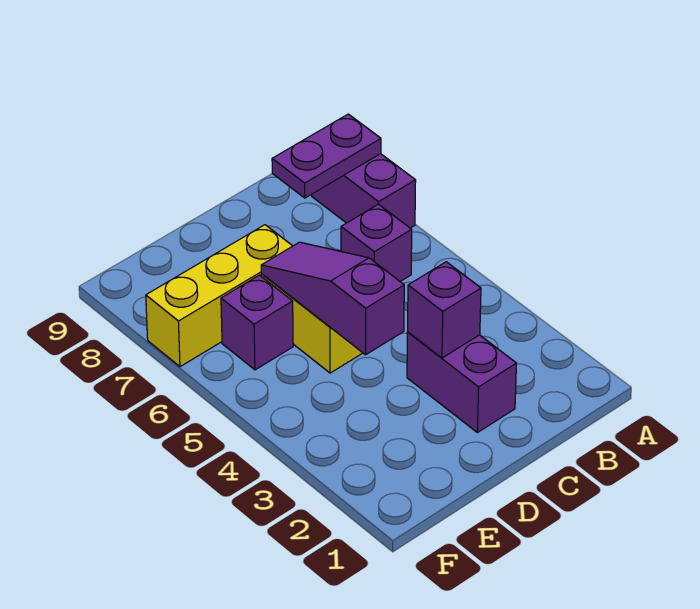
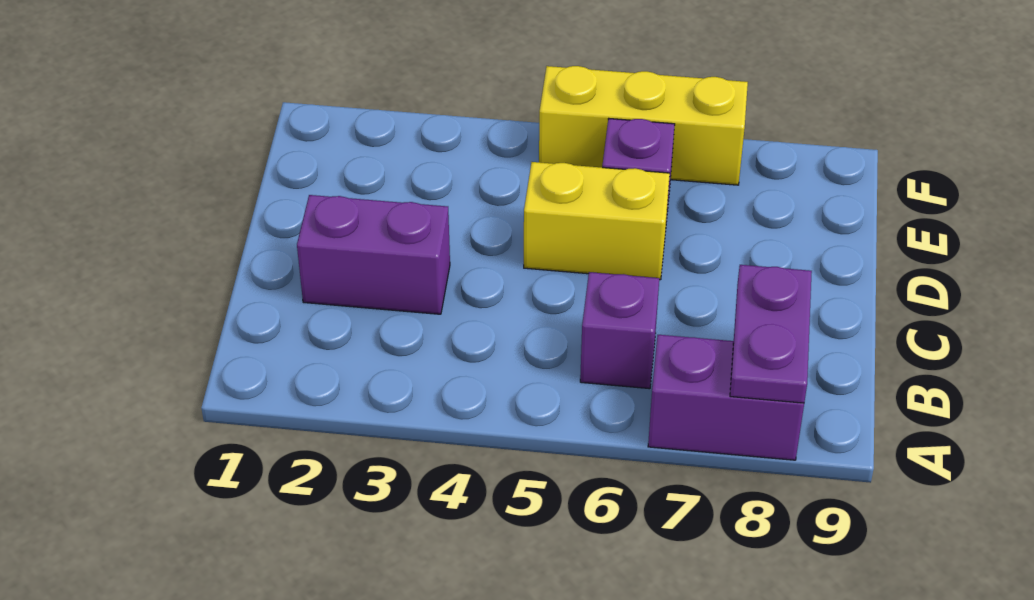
purple brick C3 level 2 -> none
purple slope D4:D6 level 2 top 4 -> none
yellow brick D7:F7 level 1 -> yellow brick F5:F7 level 1

